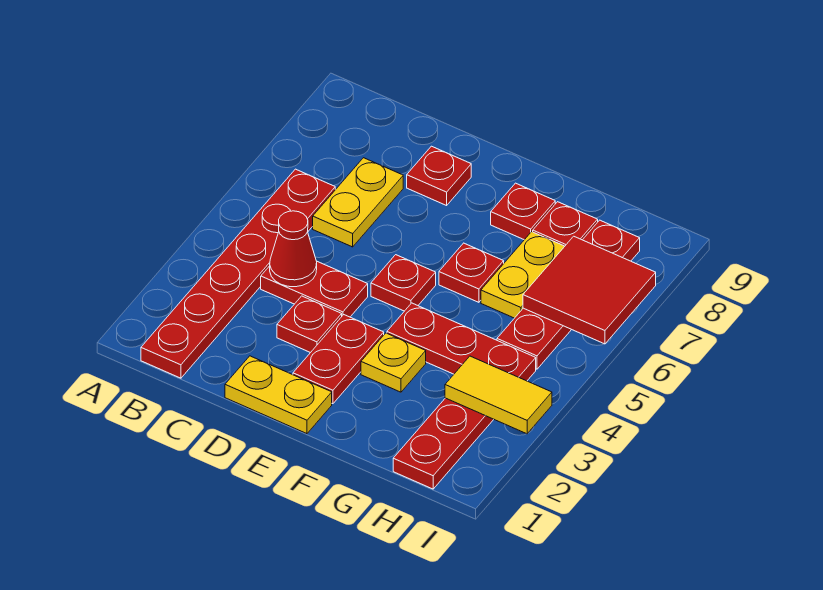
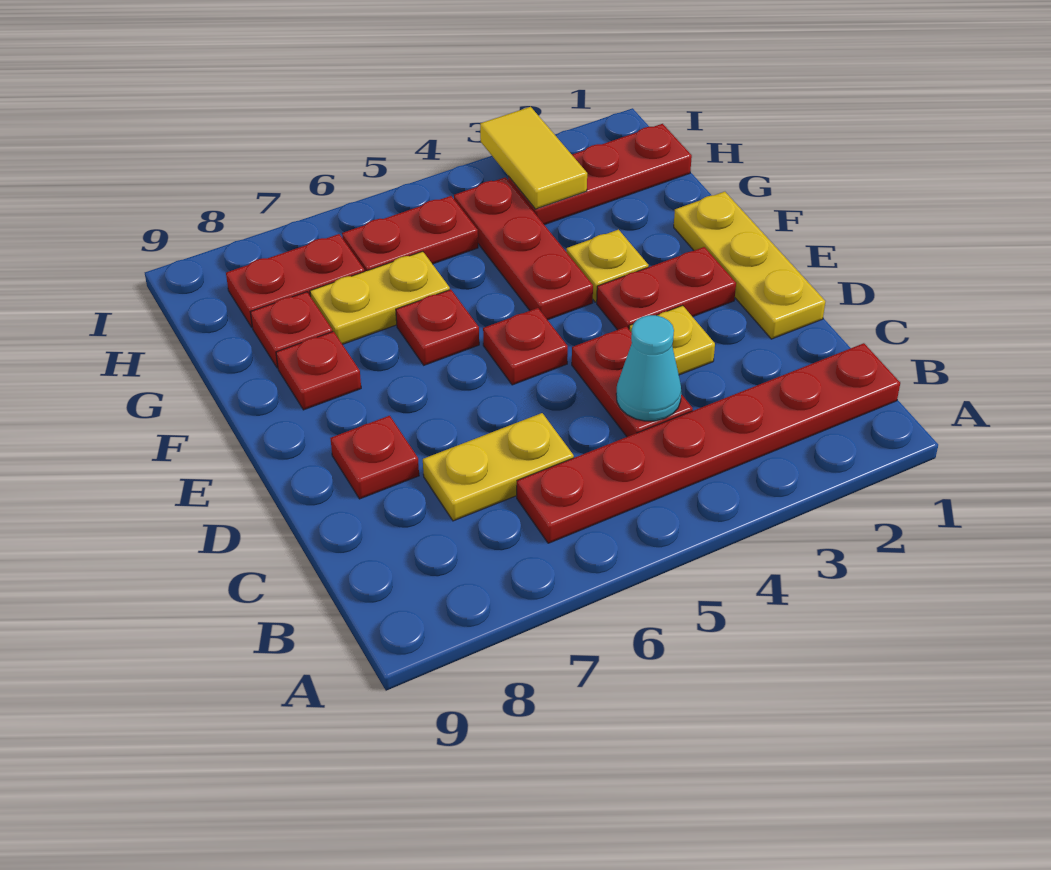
red cone C4 level 2 -> cyan cone C4 level 2
yellow plate D1:E1 level 1 -> yellow plate D1:F1 level 1
red plate D3 level 1 -> yellow plate D3 level 1
red tile H6:I7 level 2 -> none

